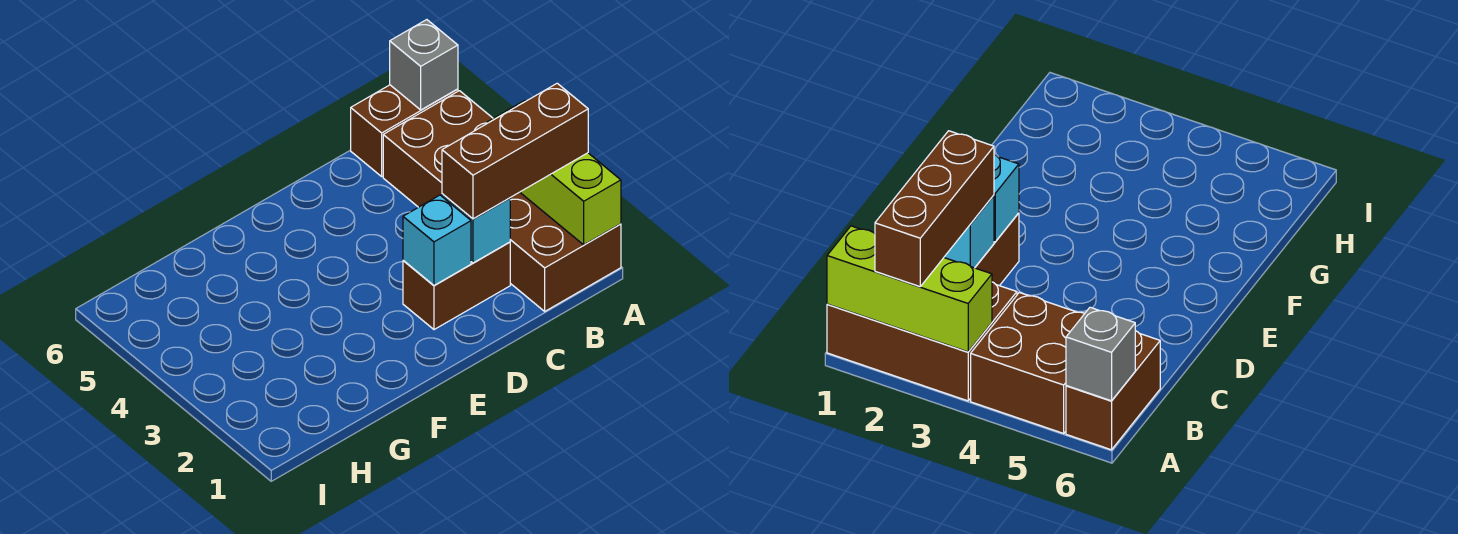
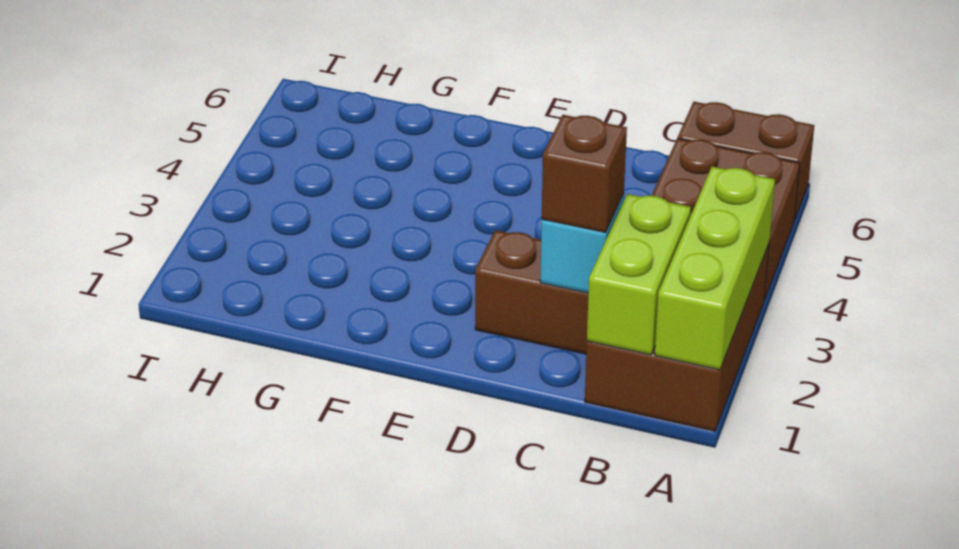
brown brick A2:C2 level 3 -> brown brick C2 level 3
grey brick A6 level 2 -> none
none -> lime brick B1:B2 level 2
cyan brick D2 level 2 -> none

